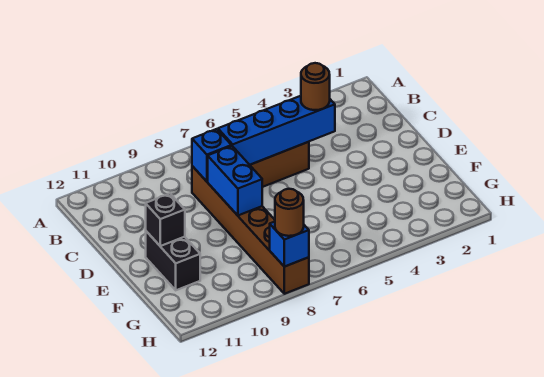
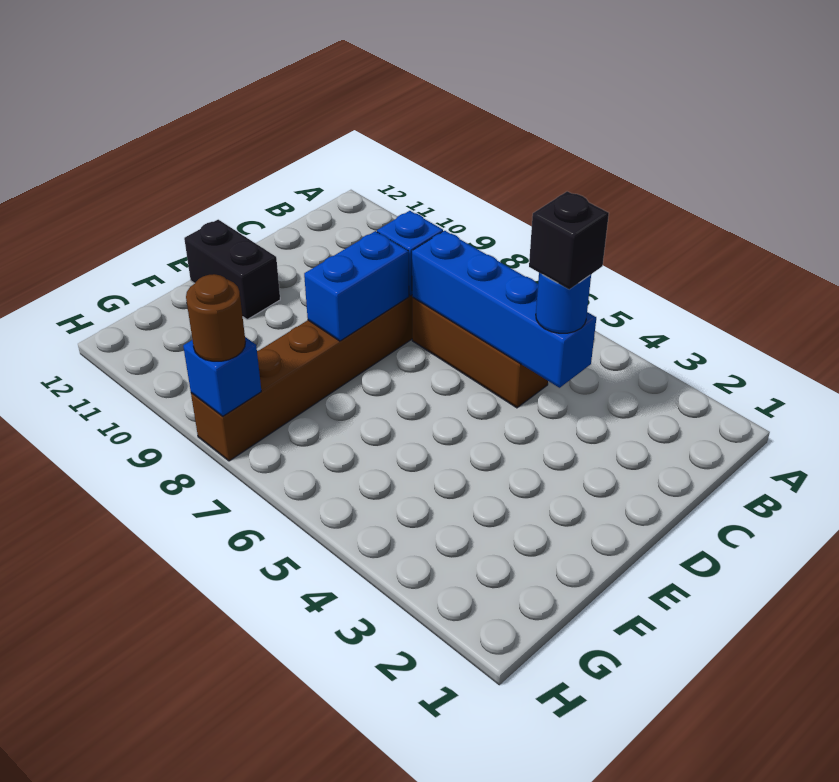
brown round brick C4 level 3 -> blue round brick C4 level 3
black brick E11:F11 level 1 -> black brick E11:E12 level 1
black brick E11 level 2 -> black brick C4 level 4

